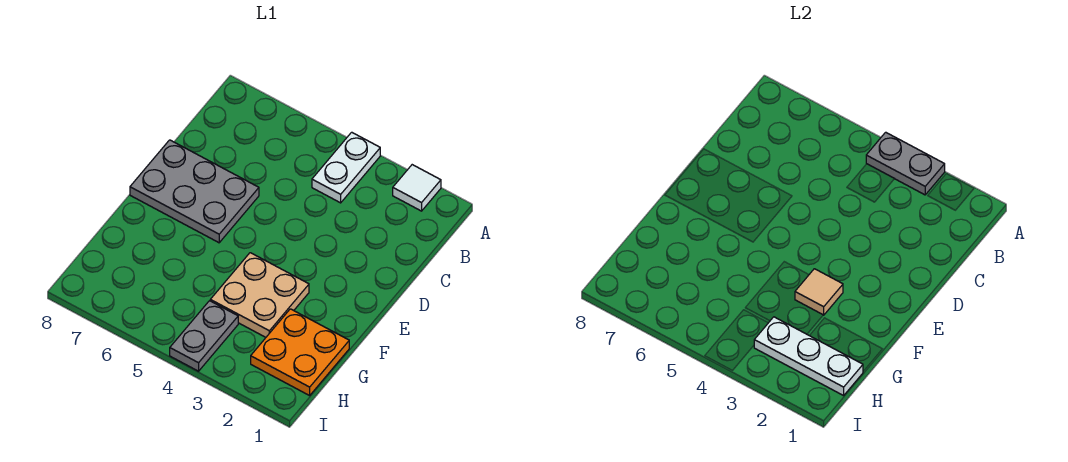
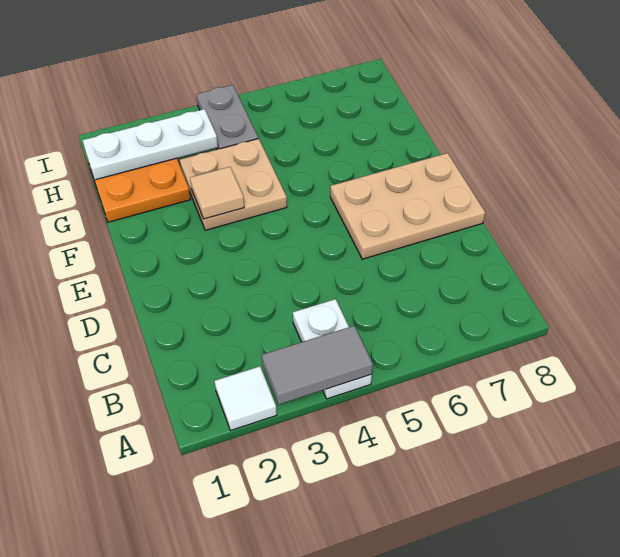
grey plate A3:A4 level 2 -> grey tile A3:A4 level 2
grey plate D6:E8 level 1 -> tan plate D6:E8 level 1

